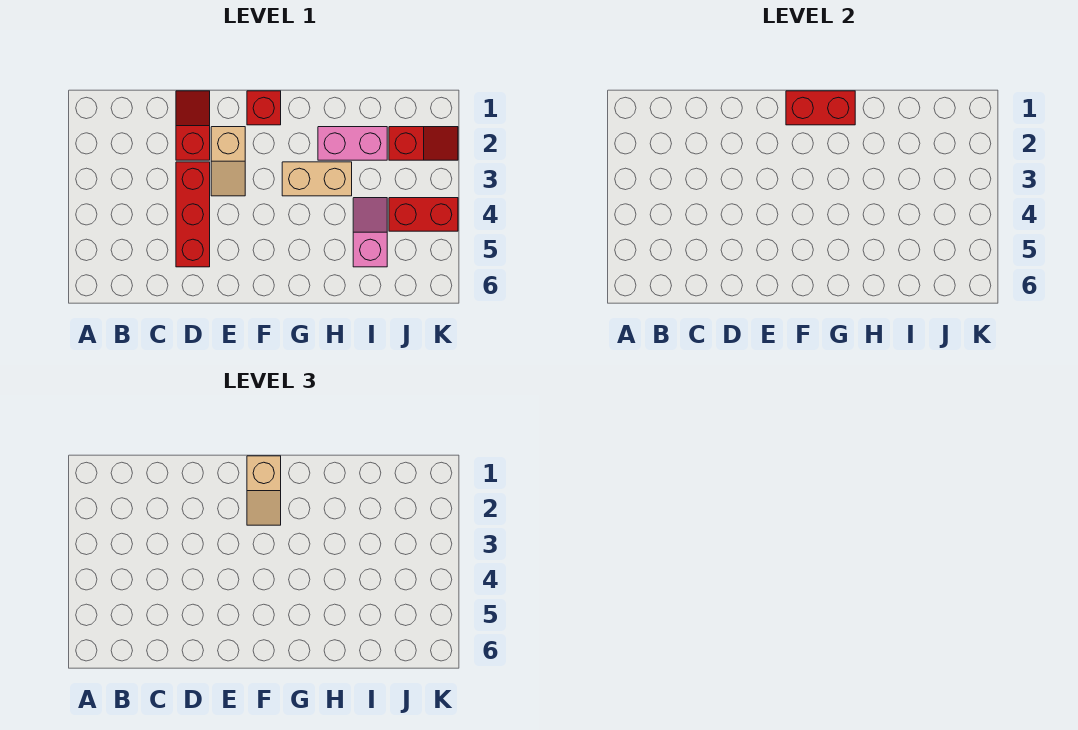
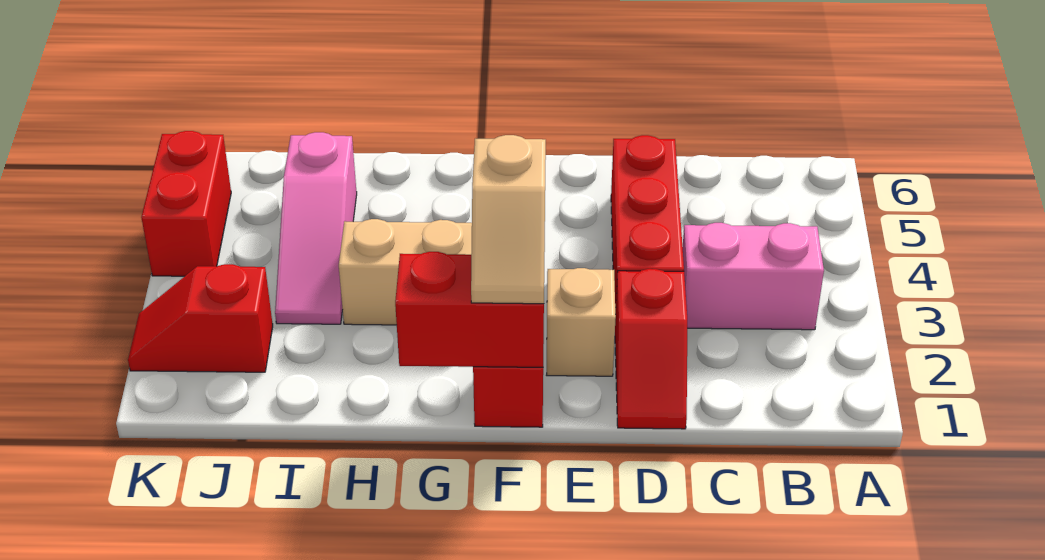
tan slope F1:F2 level 3 top 1 -> tan slope F1:F2 level 3 top 2
pink brick H2:I2 level 1 -> pink brick B3:C3 level 1
pink slope I4:I5 level 1 top 5 -> pink slope I3:I5 level 1 top 5
red brick J4:K4 level 1 -> red brick K4:K5 level 1

